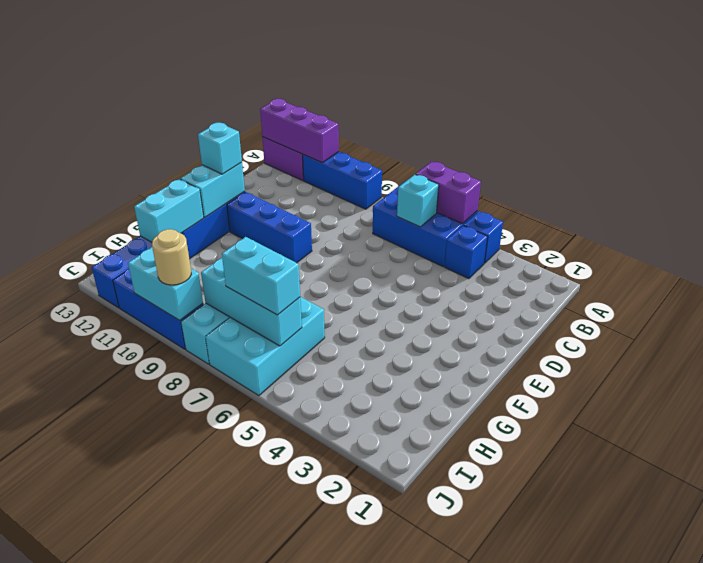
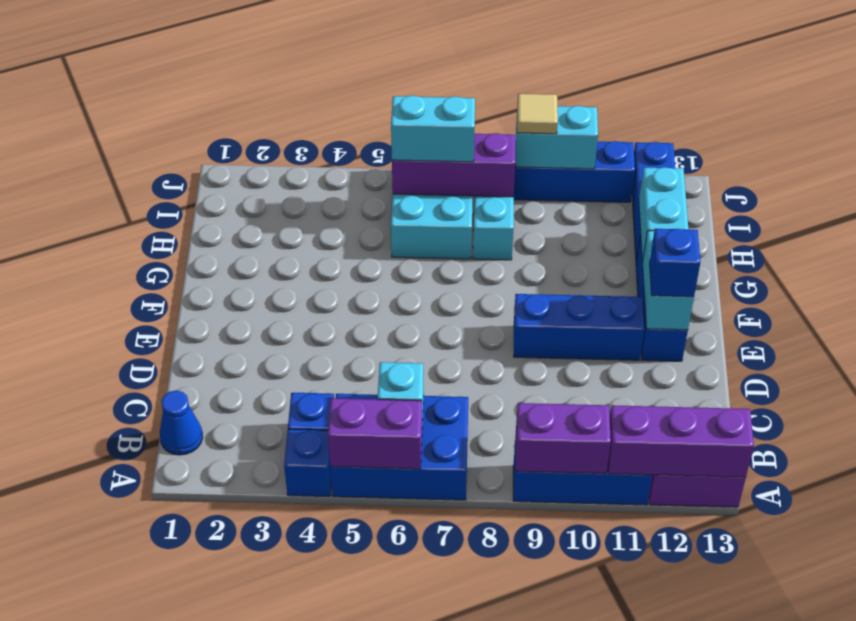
none -> purple brick A9:A10 level 2
none -> blue cone B1 level 1
cyan brick E12 level 3 -> blue brick E12 level 3
cyan brick I6:I8 level 2 -> purple brick I6:I8 level 2
tan round brick J9 level 3 -> tan tile J9 level 3

